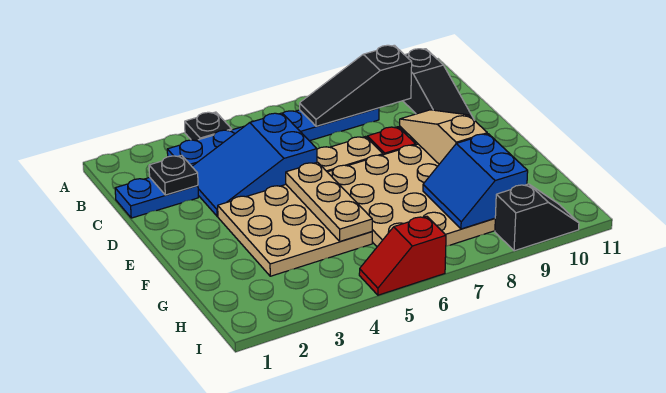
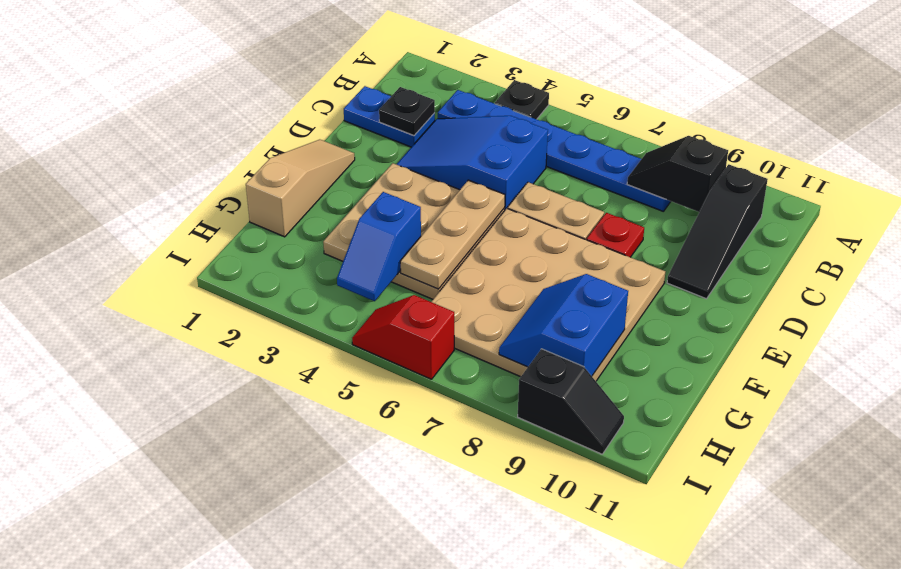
black slope B7:B9 level 2 top 9 -> black slope B8:B9 level 2 top 9
tan slope D9:F9 level 2 top F -> tan slope E1:G1 level 1 top G
none -> blue slope G4:H4 level 2 top G

